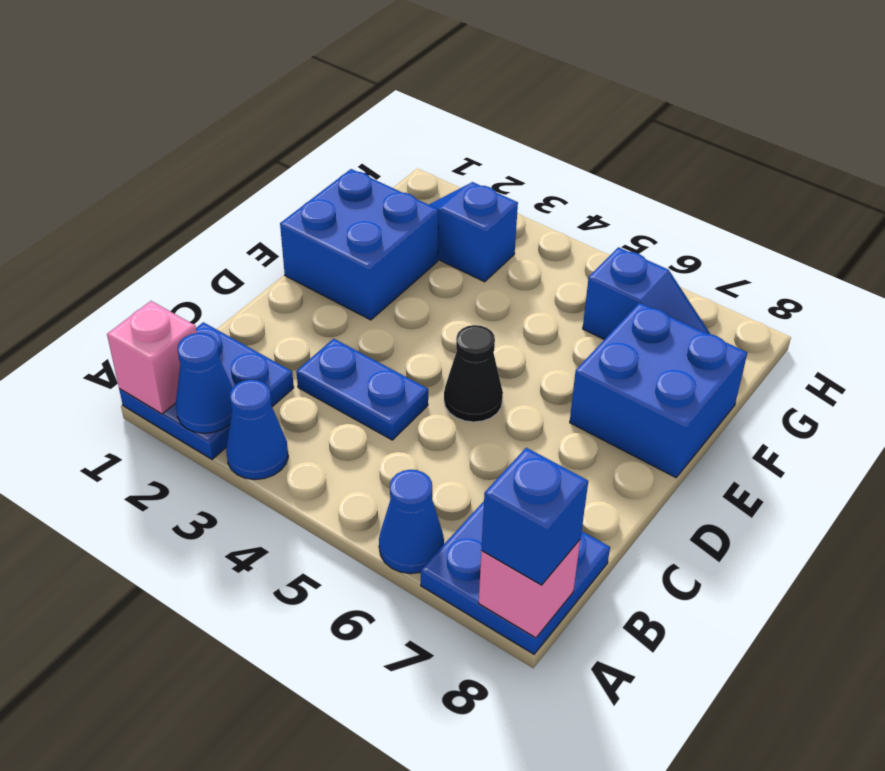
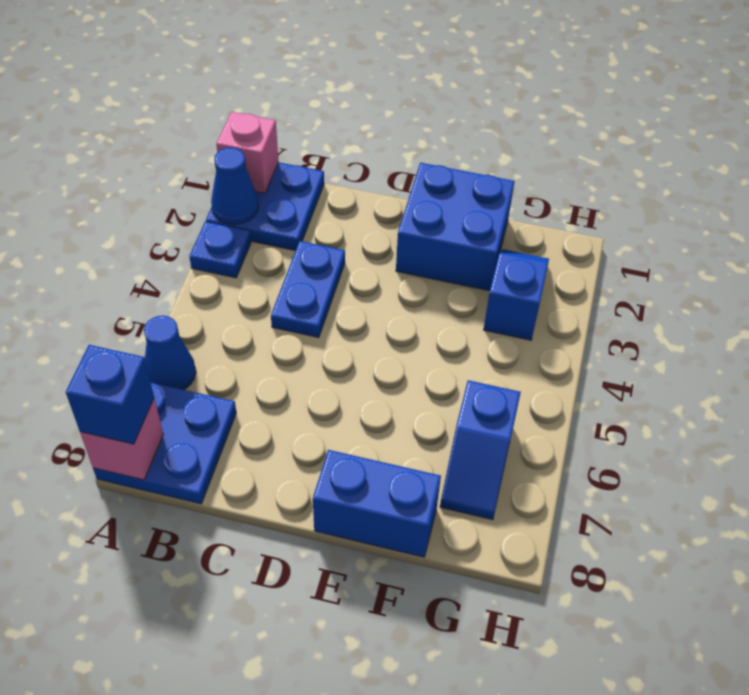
blue cone A3 level 1 -> blue plate A3 level 1
black cone D5 level 1 -> none
blue brick E7:F8 level 1 -> blue brick E8:F8 level 1

